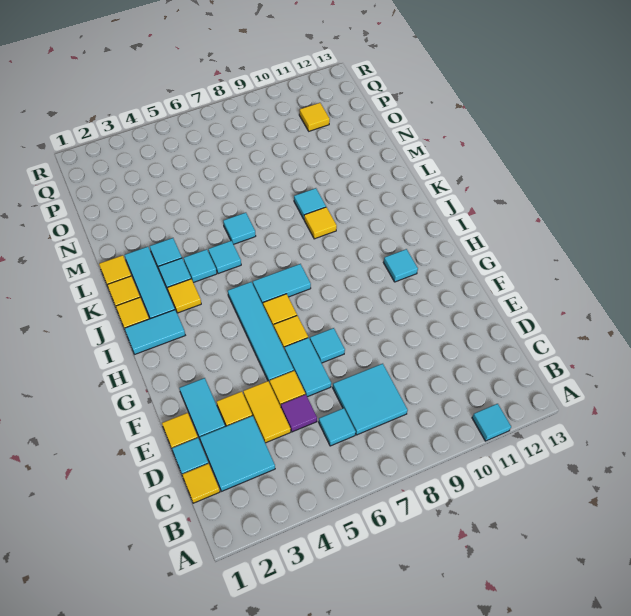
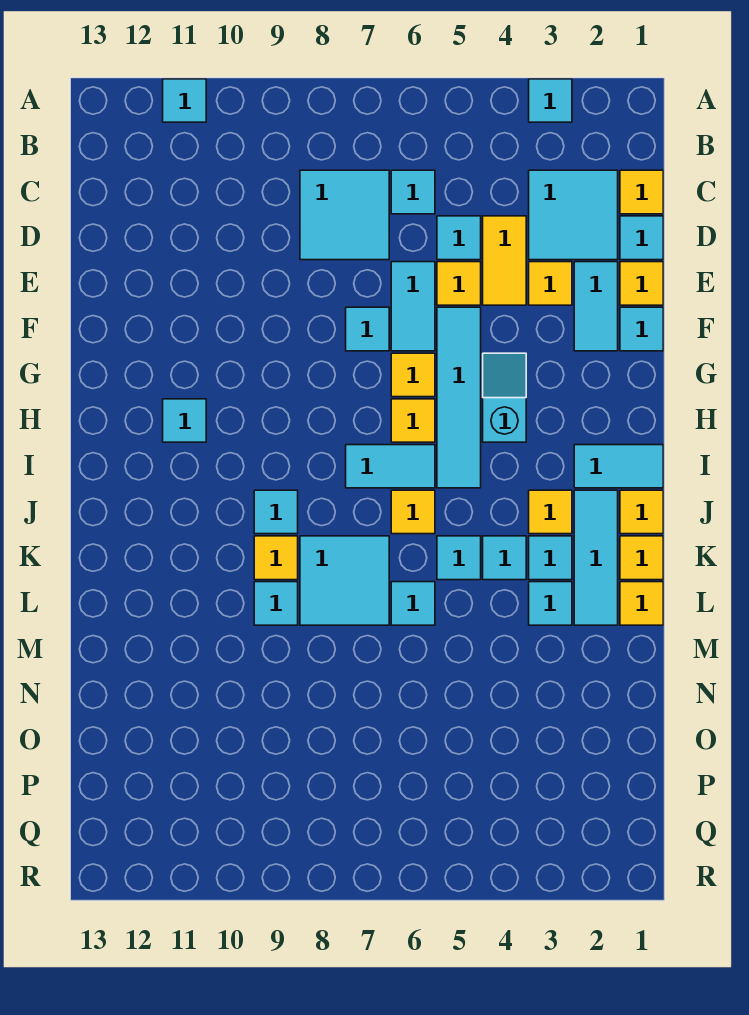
none -> cyan tile A3 level 1
purple tile D5 level 1 -> cyan tile D5 level 1
none -> cyan tile F1 level 1
none -> cyan slope G4:H4 level 1 top H
none -> cyan tile J9 level 1
none -> cyan tile K7:L8 level 1
yellow tile P11 level 1 -> yellow tile J6 level 1

